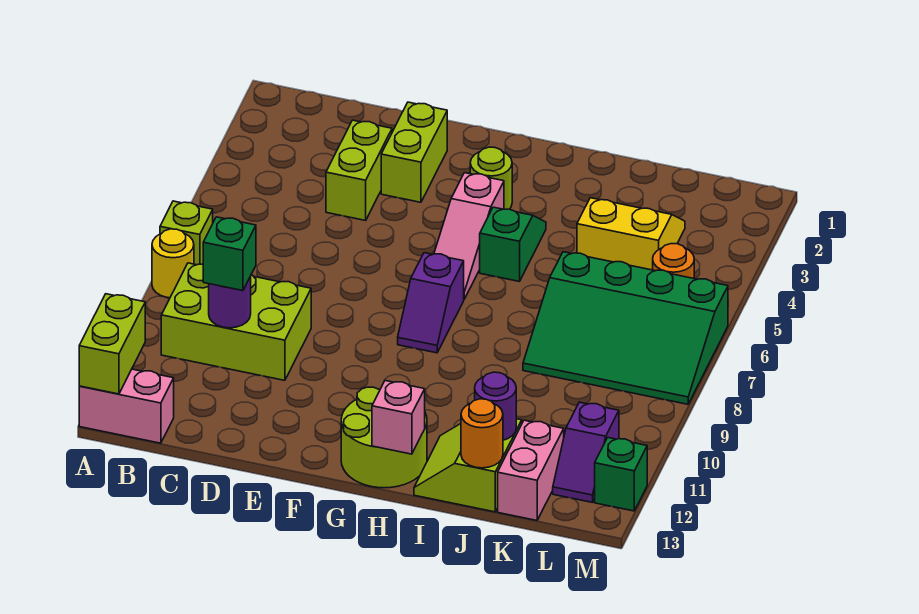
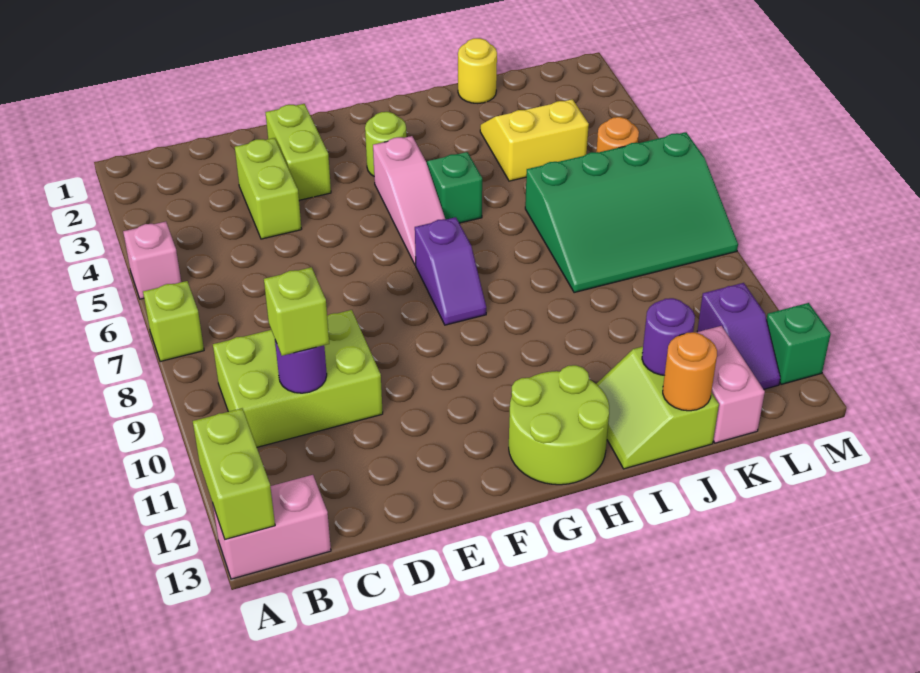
yellow round brick A8 level 1 -> yellow round brick J1 level 1
green brick C10 level 3 -> lime brick C10 level 3
pink brick H13 level 2 -> pink brick A5 level 1

